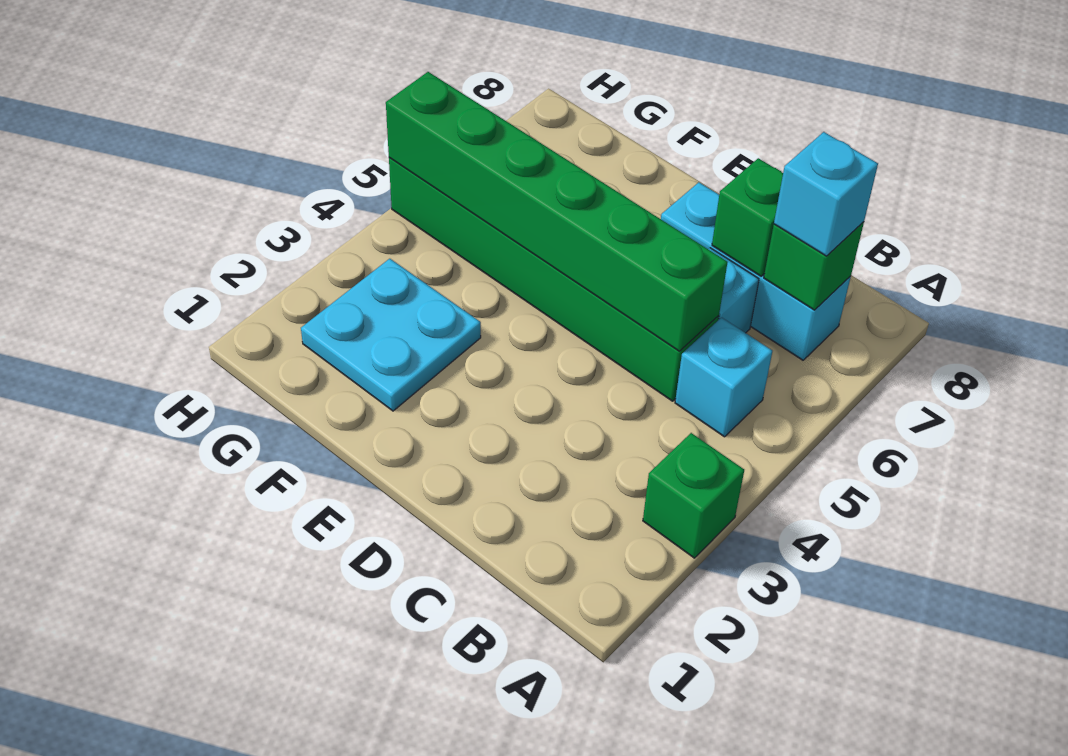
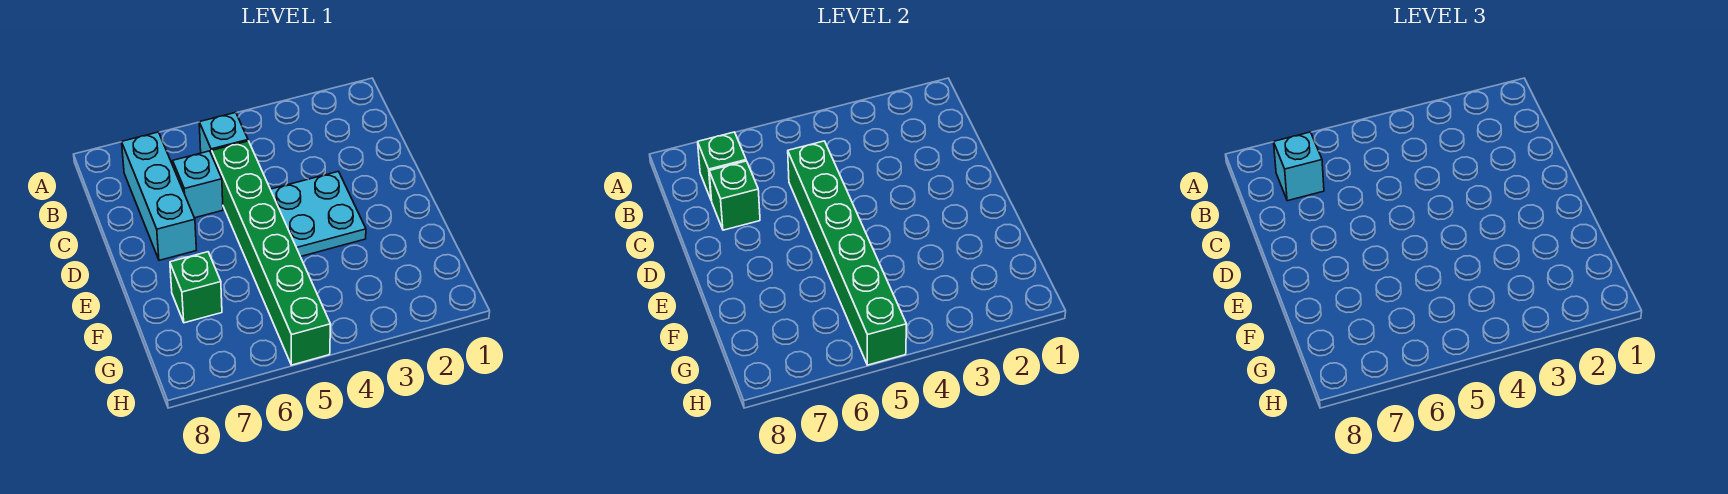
green brick A3 level 1 -> green brick F7 level 1
cyan plate F2:G3 level 1 -> cyan plate D3:E4 level 1

